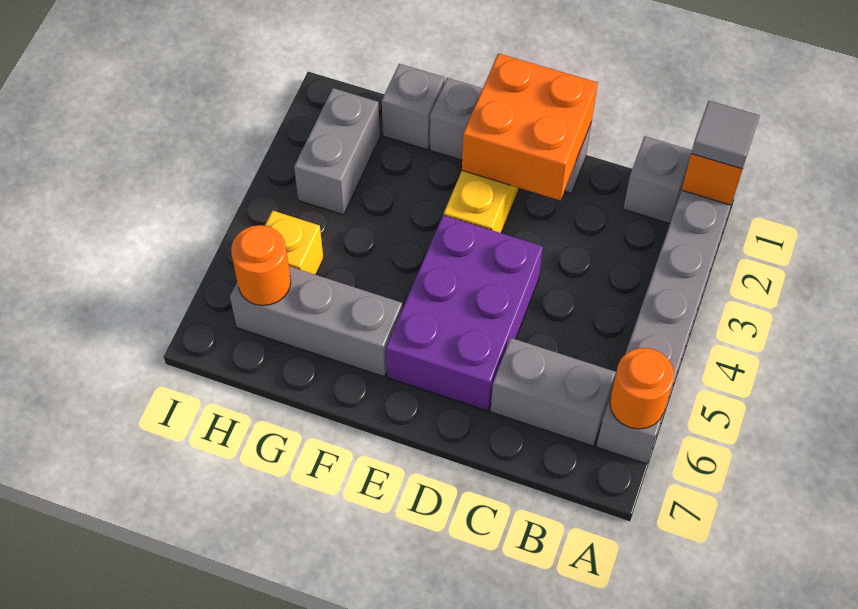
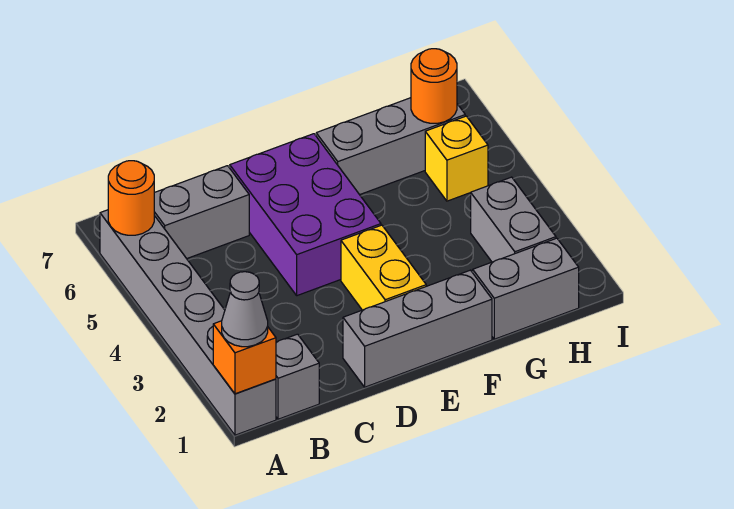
grey tile A1 level 3 -> grey cone A1 level 3
orange brick D1:E2 level 2 -> none
grey brick G1 level 1 -> grey brick G1:H1 level 1

